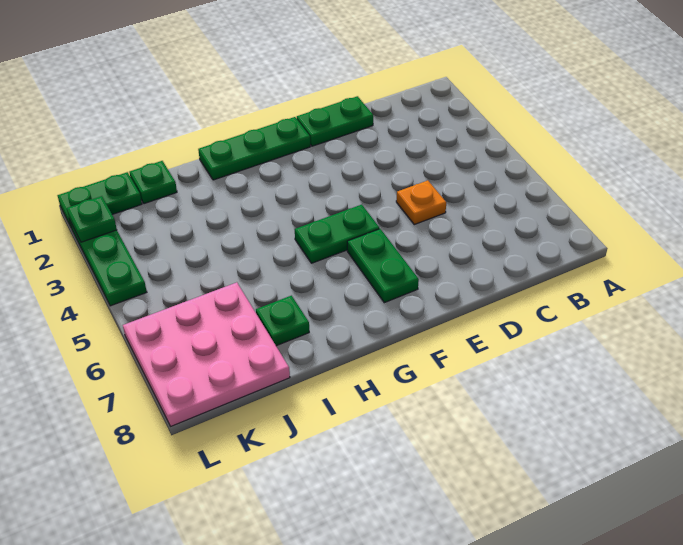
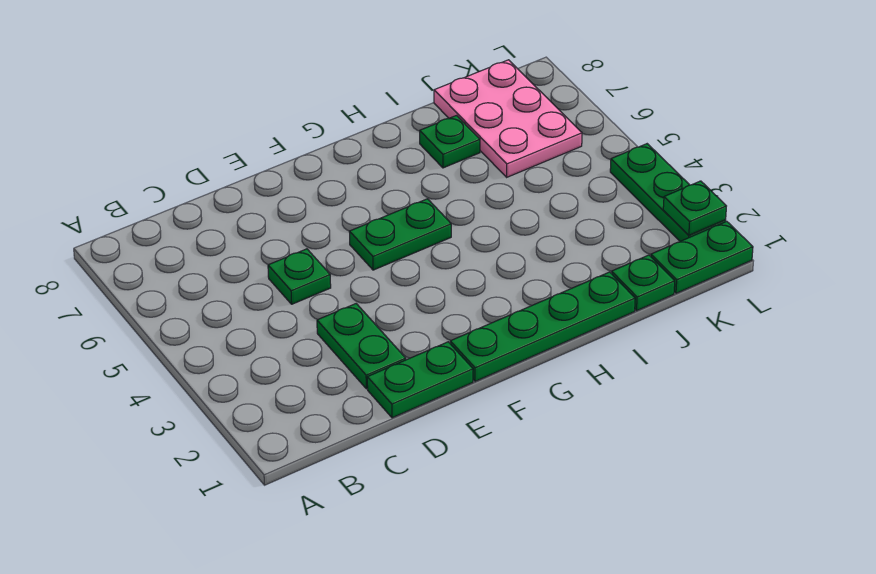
orange plate D5 level 1 -> green plate D5 level 1
green plate F1:H1 level 1 -> green plate F1:I1 level 1
green plate F6:F7 level 1 -> green plate D2:D3 level 1
pink plate J6:L8 level 1 -> pink plate J6:K8 level 1

